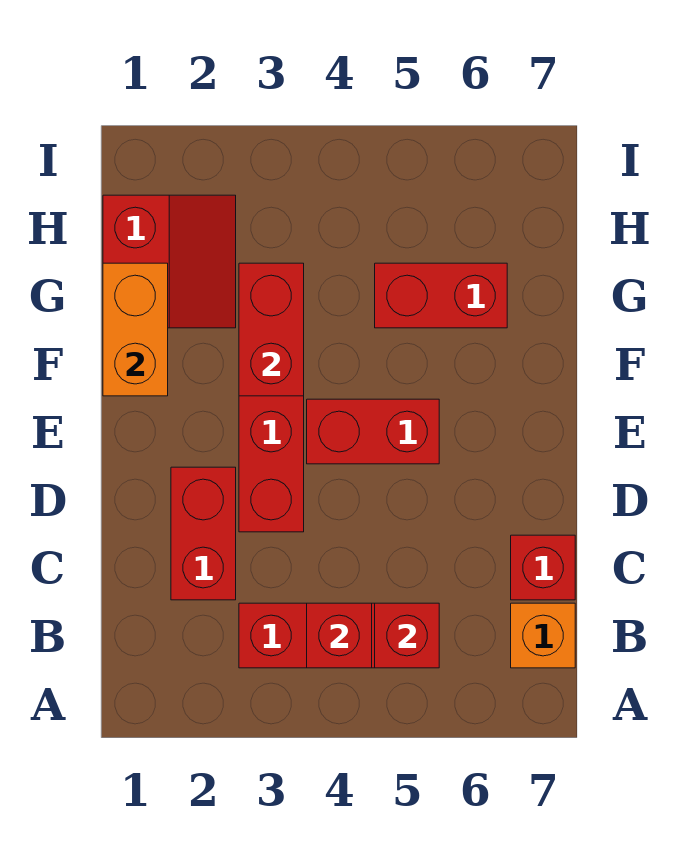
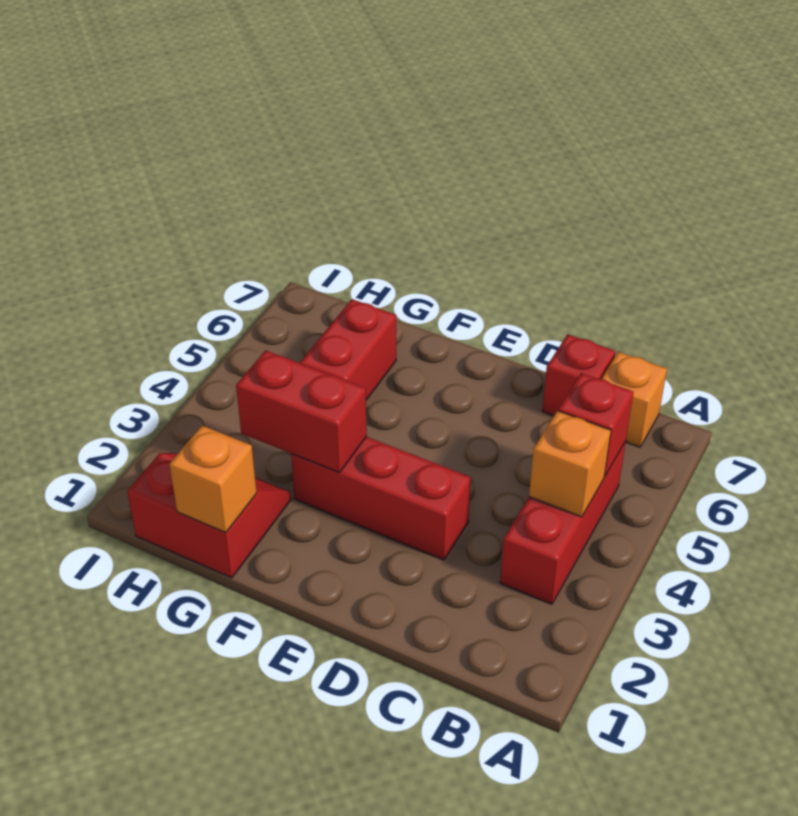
red brick B4 level 2 -> orange brick B4 level 2
red brick C2:D2 level 1 -> none
red brick E4:E5 level 1 -> none
orange brick F1:G1 level 2 -> orange brick G1 level 2

